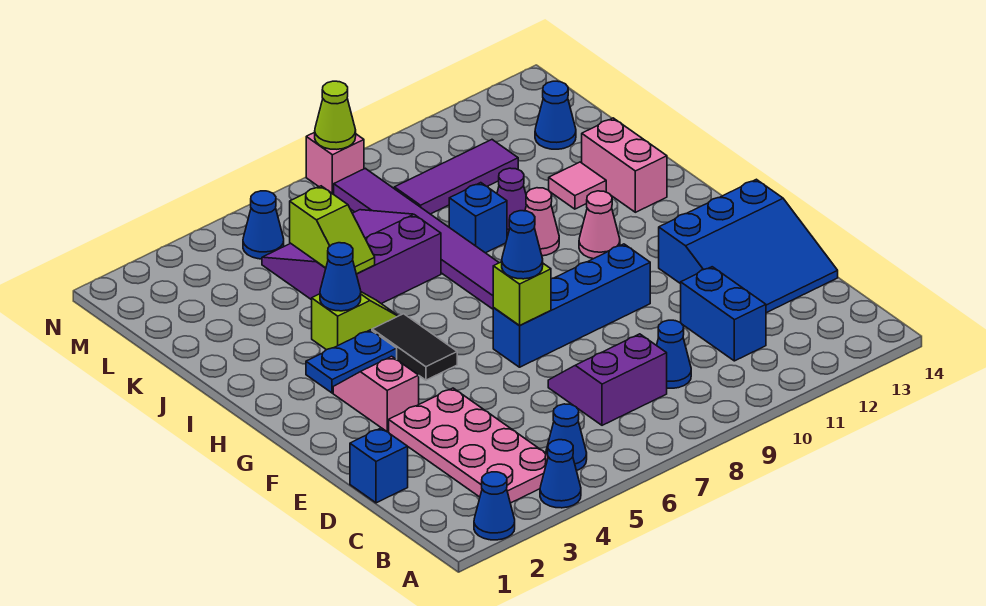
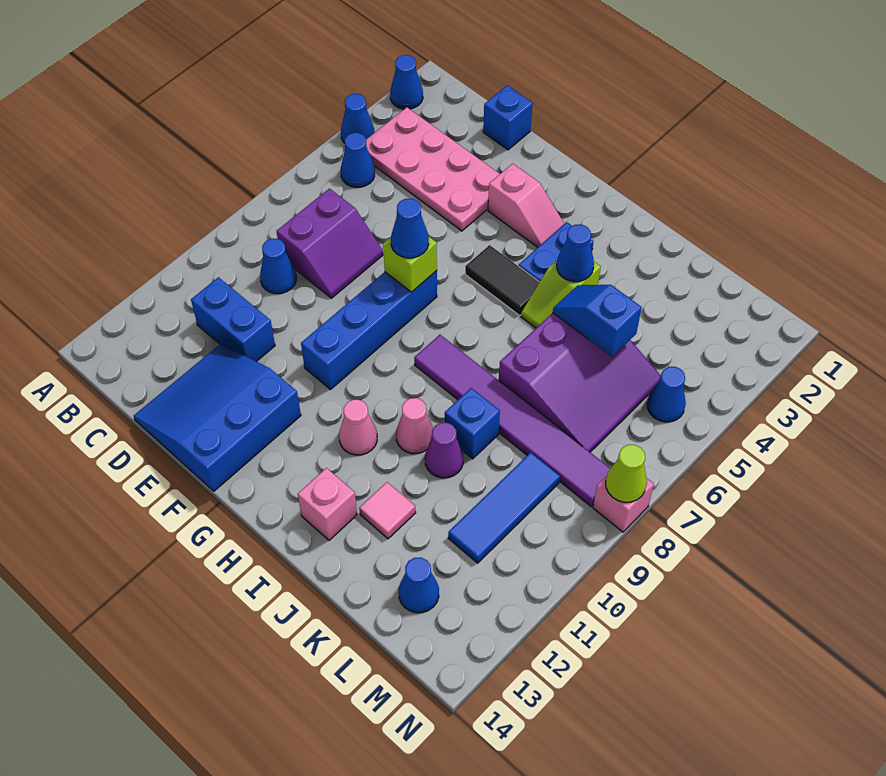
pink brick I13:J13 level 1 -> pink brick I13 level 1
lime slope J5:K5 level 2 top K -> blue slope J5:K5 level 2 top K
purple tile L9:L11 level 1 -> blue tile L9:L11 level 1

